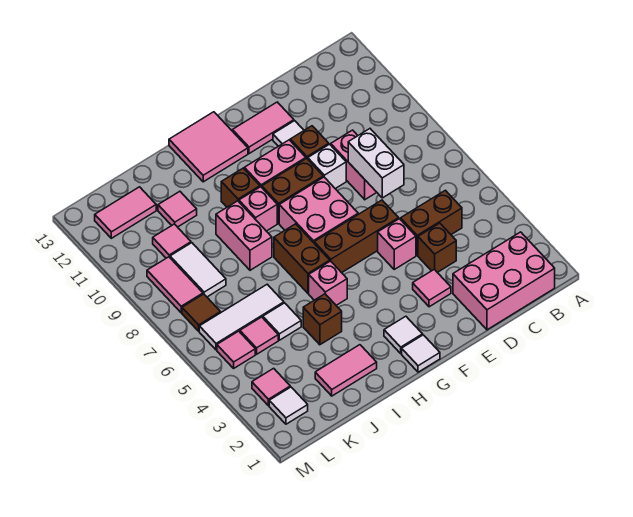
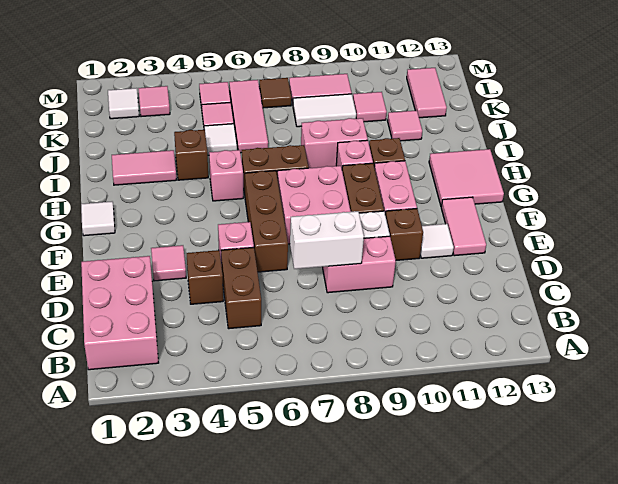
white tile G2 level 1 -> none
pink tile I2:J2 level 1 -> pink tile I2:I3 level 1
white tile J6:L6 level 1 -> pink tile J6:L6 level 1

